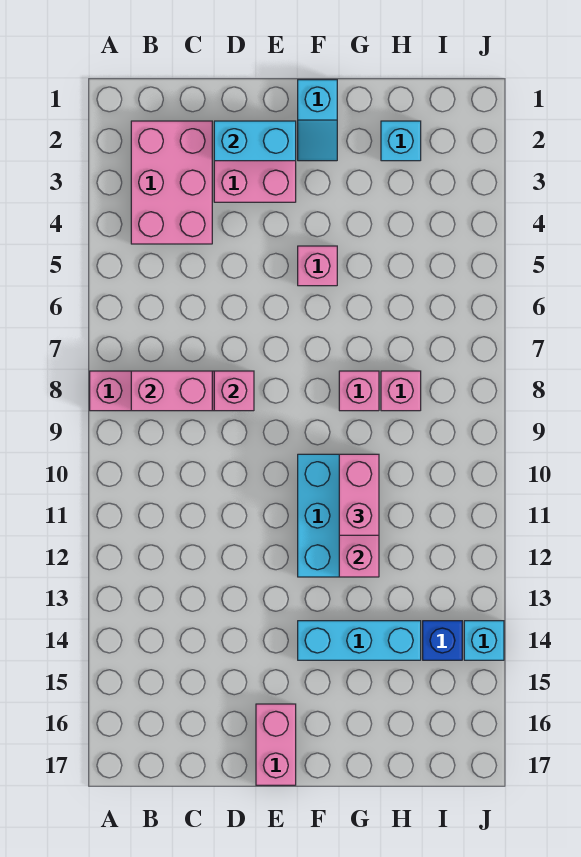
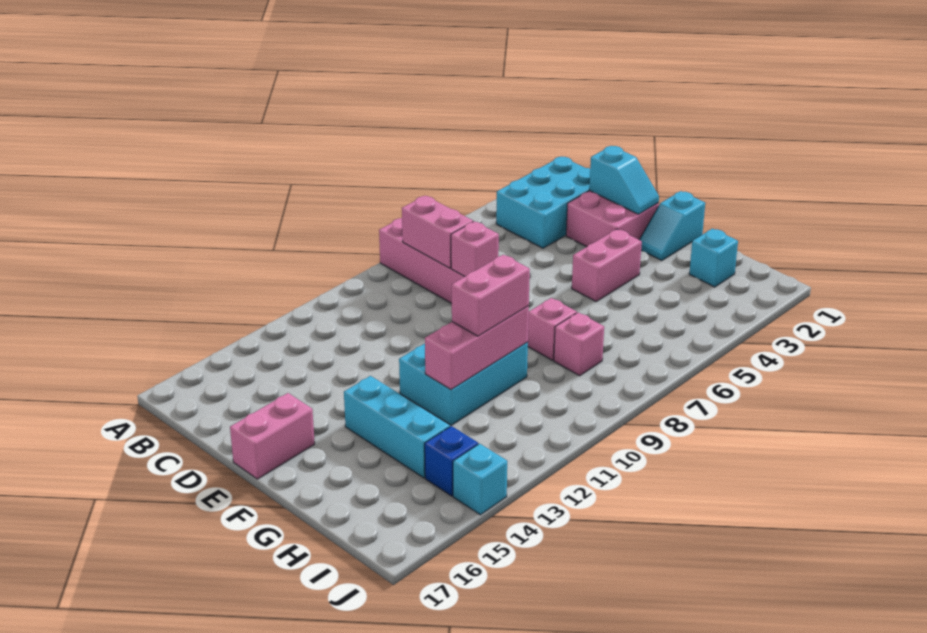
pink brick B2:C4 level 1 -> cyan brick B2:C4 level 1
cyan brick D2:E2 level 2 -> cyan slope D2:E2 level 2 top D
pink brick F5 level 1 -> pink brick F4:F5 level 1

